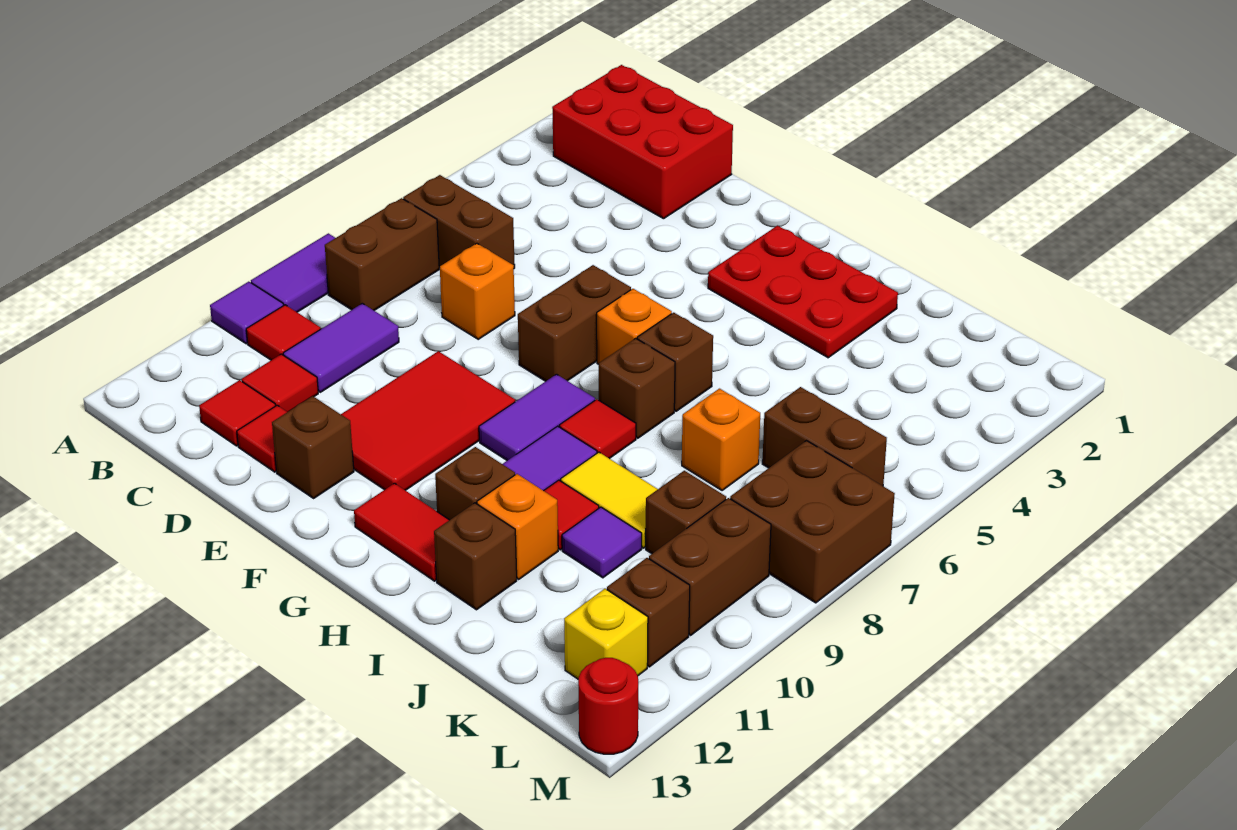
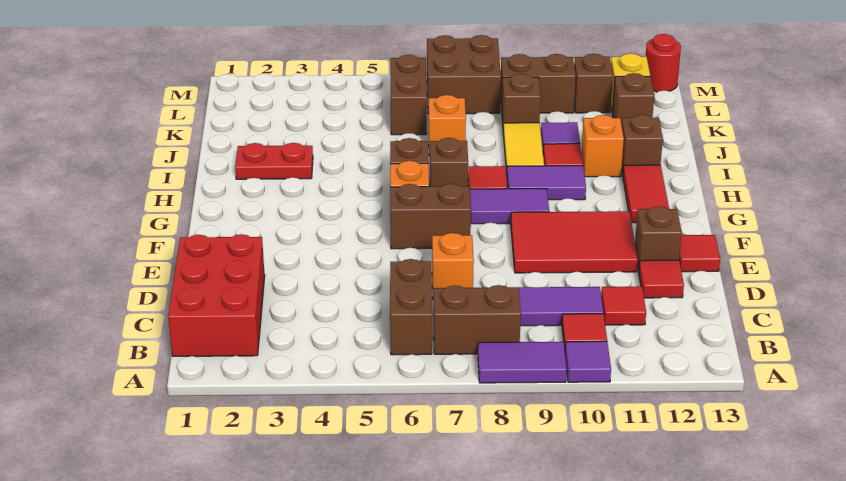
red tile C12 level 1 -> red tile E13 level 1
red plate G2:I3 level 1 -> red plate I2:I3 level 1
brown brick H11 level 1 -> brown brick K12 level 1

